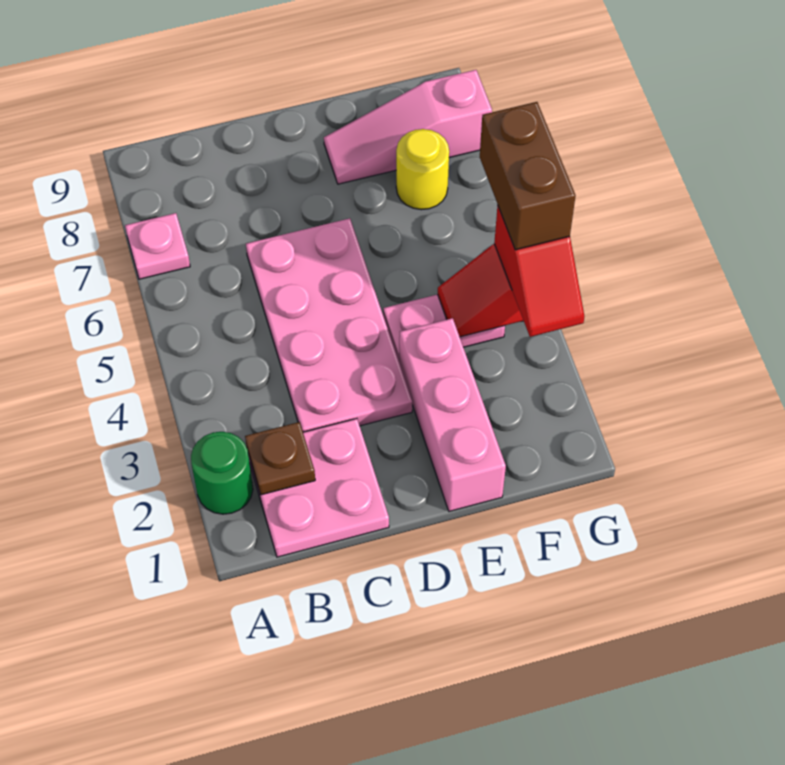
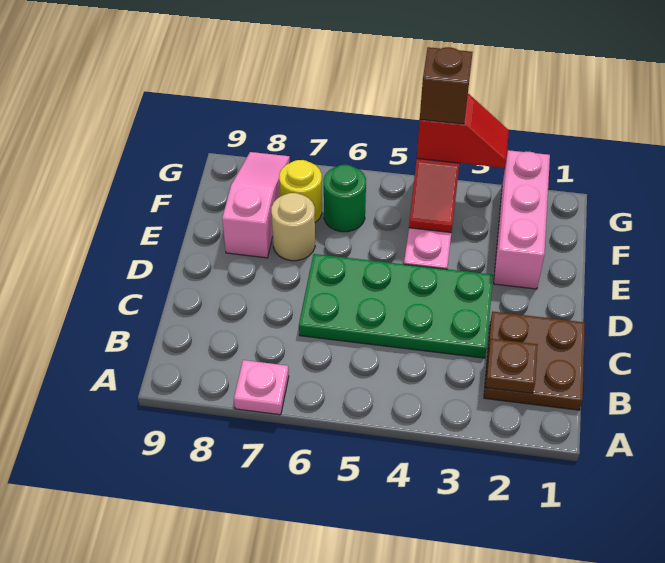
green round brick A2 level 1 -> green round brick F6 level 1
pink plate B1:C2 level 1 -> brown plate B1:C2 level 1
pink plate C3:D6 level 1 -> green plate C3:D6 level 1
pink brick E1:E3 level 1 -> pink brick E2:G2 level 1
none -> tan round brick E7 level 1
pink slope E8:G8 level 1 top G -> pink slope E8:G8 level 1 top E
brown brick G4:G5 level 4 -> brown brick G4 level 4

